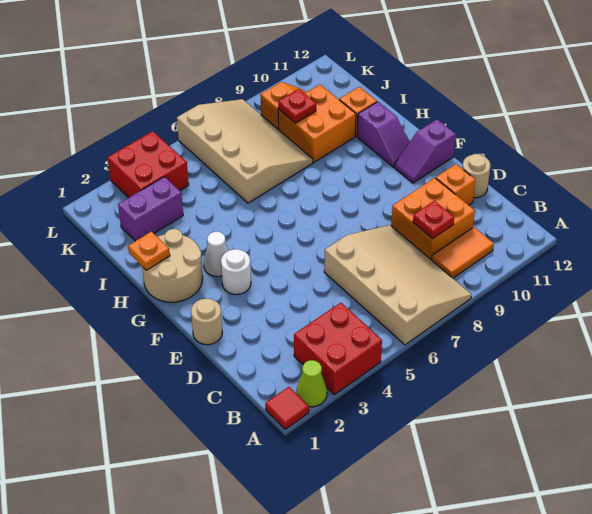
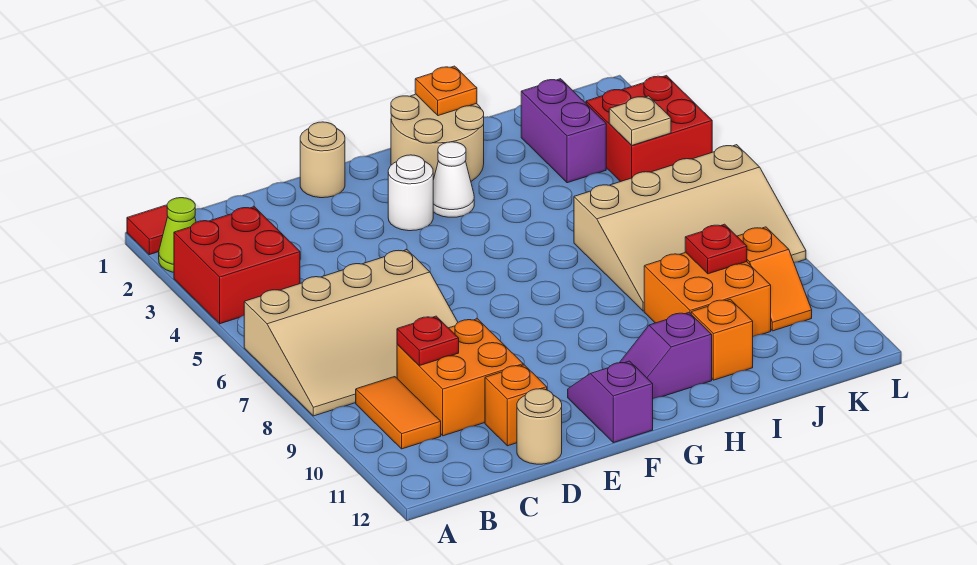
none -> tan plate K4 level 2

